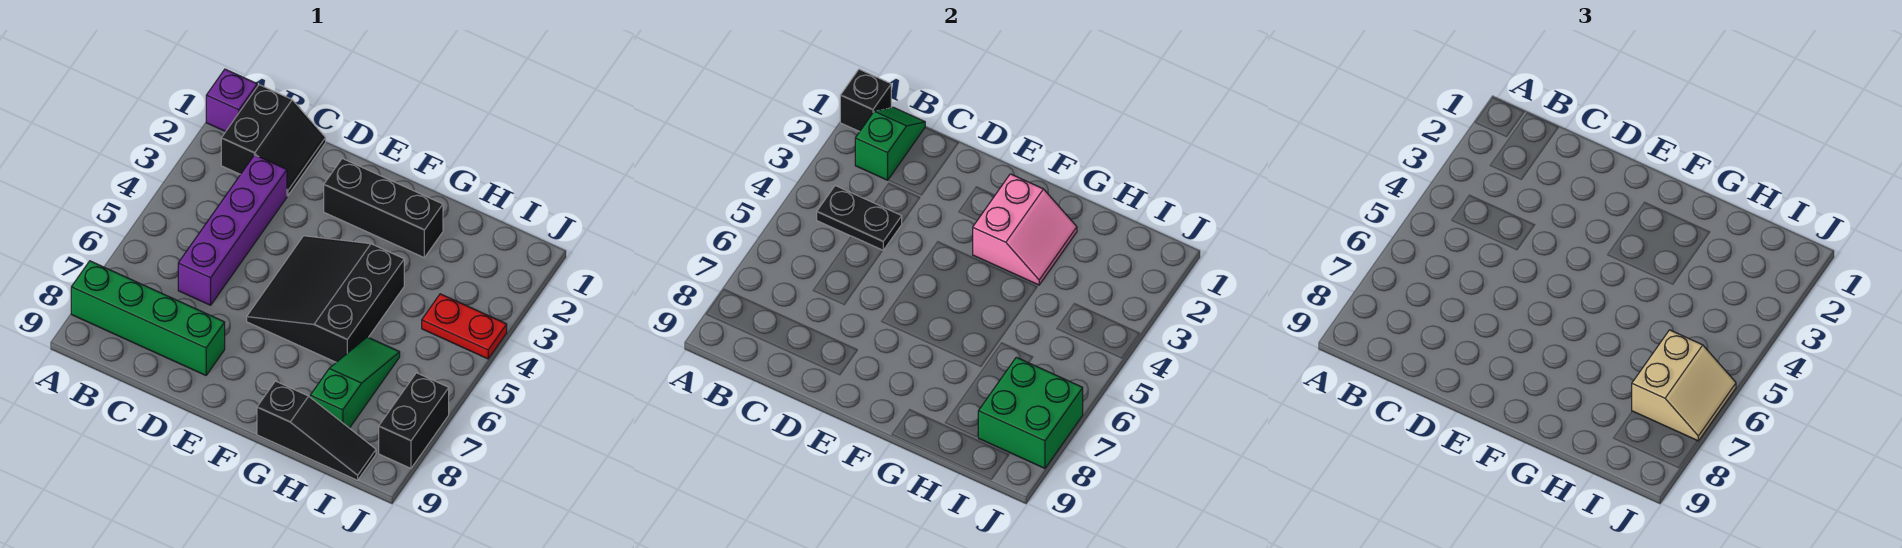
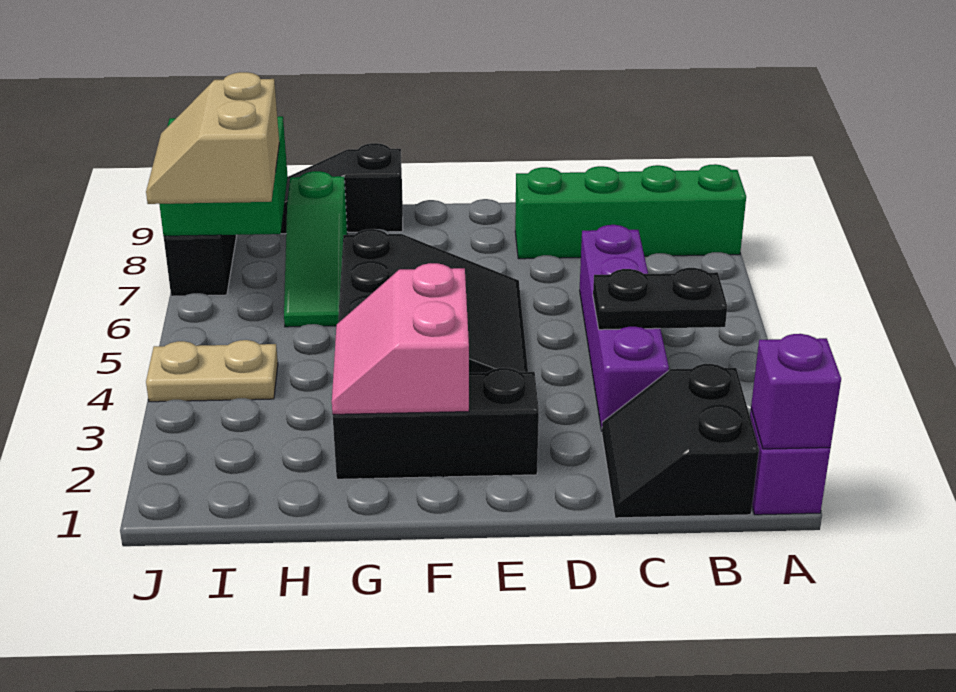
black brick A1 level 2 -> purple brick A1 level 2
green slope B1:B2 level 2 top 2 -> none
red plate I4:J4 level 1 -> tan plate I4:J4 level 1

